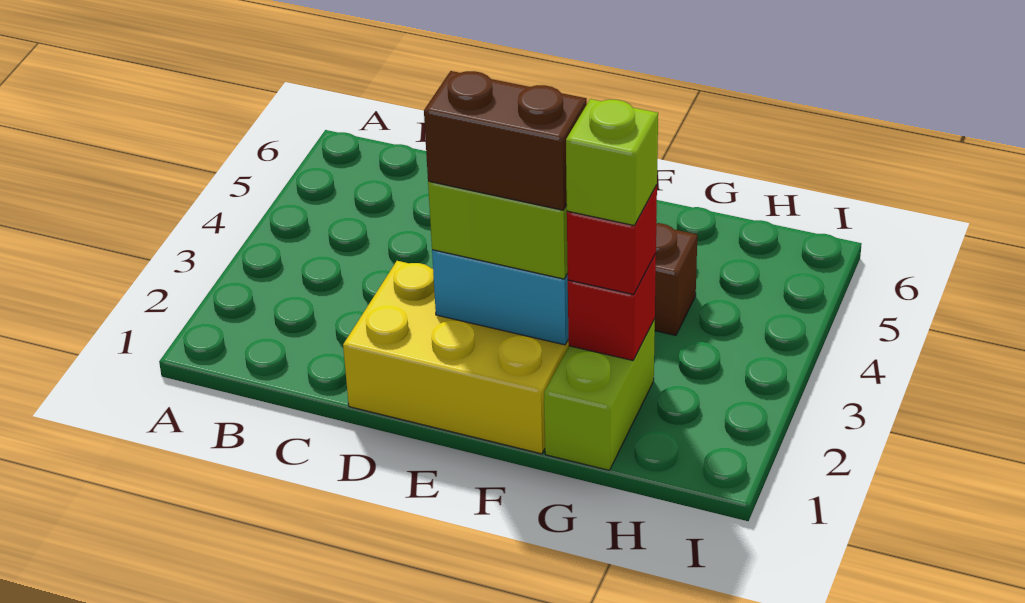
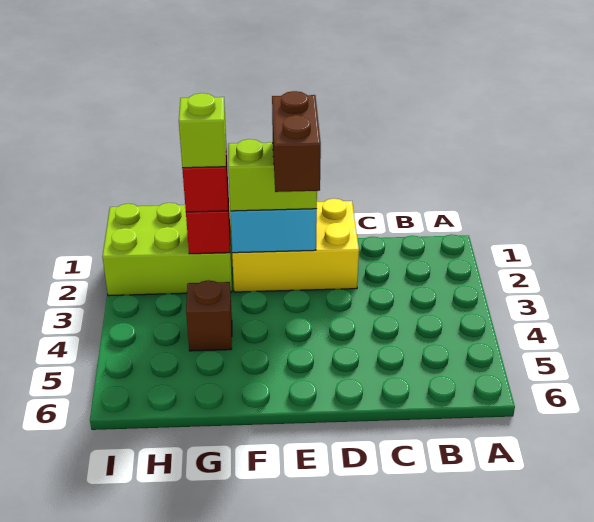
brown brick E2:F2 level 4 -> brown brick E2:E3 level 4
lime brick G1:G2 level 1 -> lime brick G1:I2 level 1

